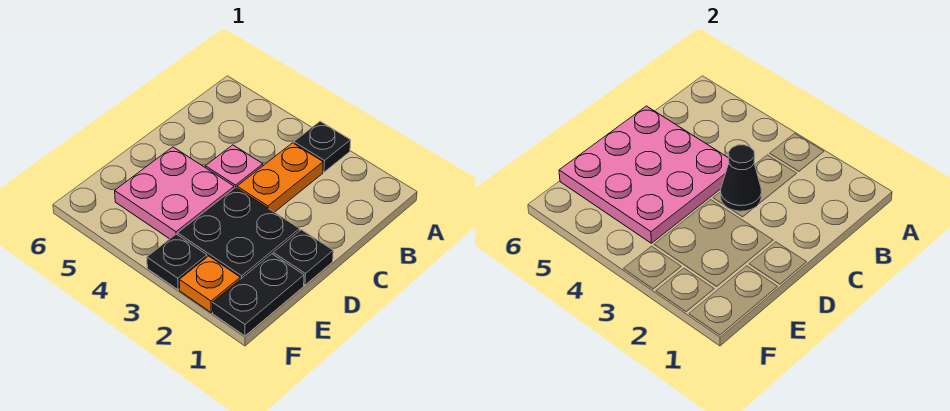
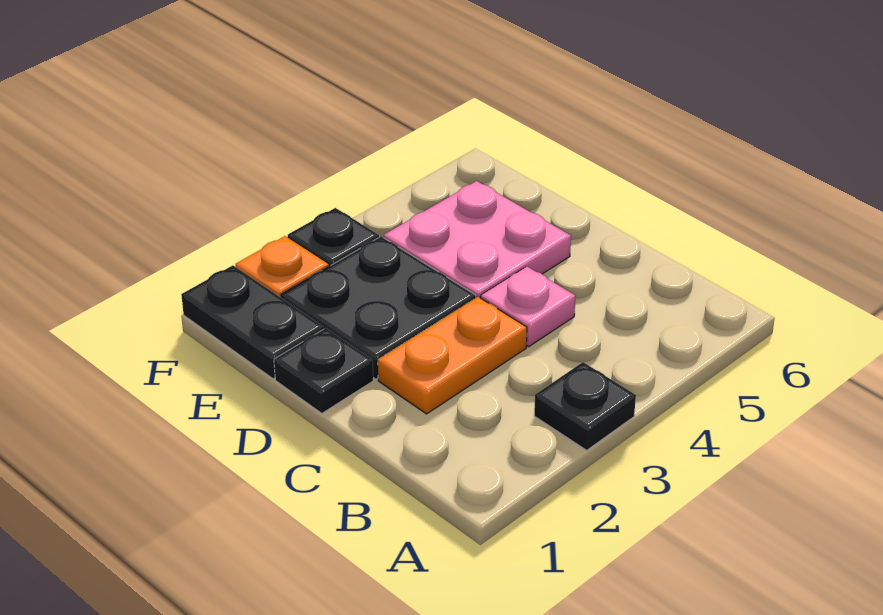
orange plate B3:C3 level 1 -> orange plate C2:C3 level 1
black cone C3 level 2 -> none
pink plate C4:E6 level 2 -> none

